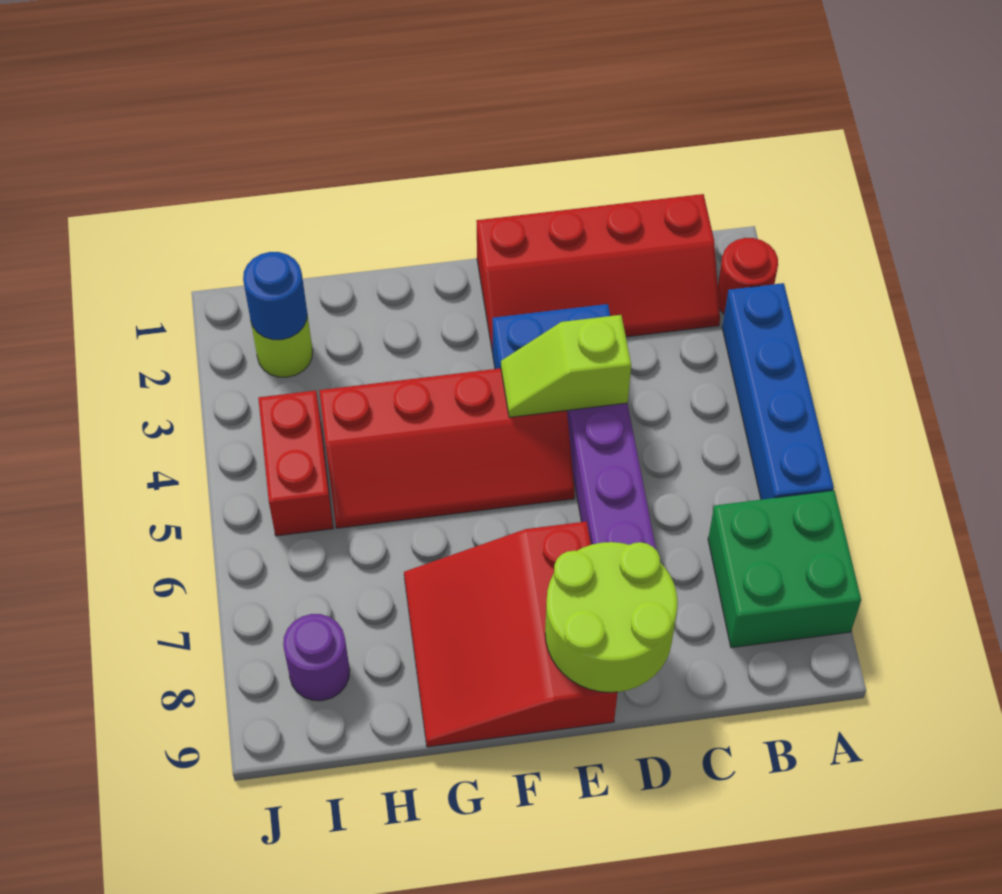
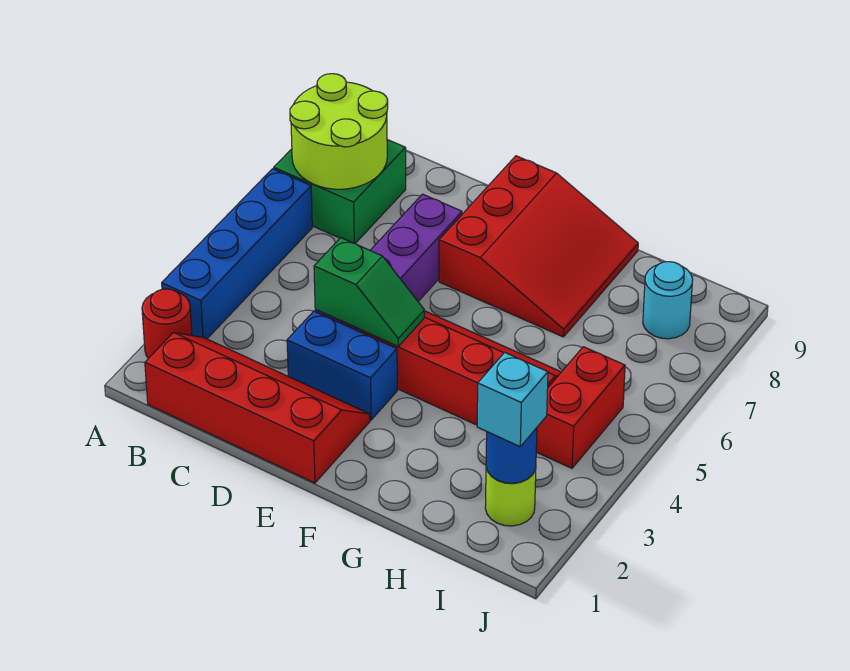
lime slope D4:E4 level 2 top D -> green slope D4:E4 level 2 top D
lime round brick D8:E9 level 2 -> lime round brick A7:B8 level 2
none -> cyan brick I2 level 3
purple round brick I8 level 1 -> cyan round brick I8 level 1

